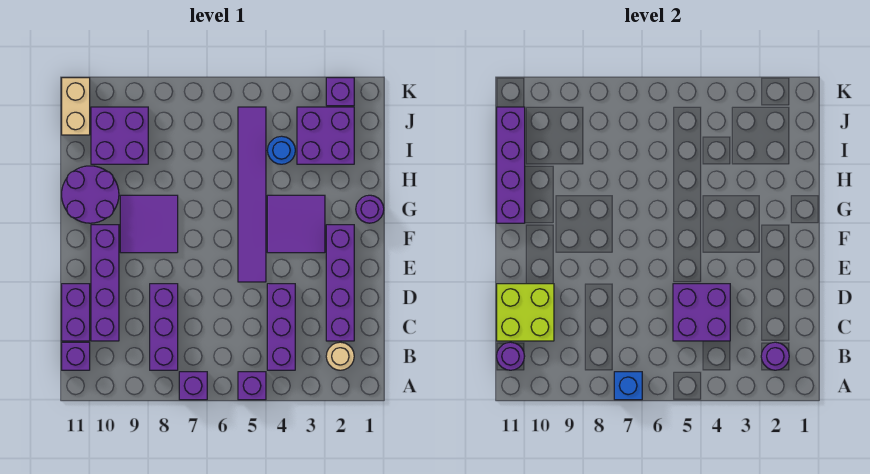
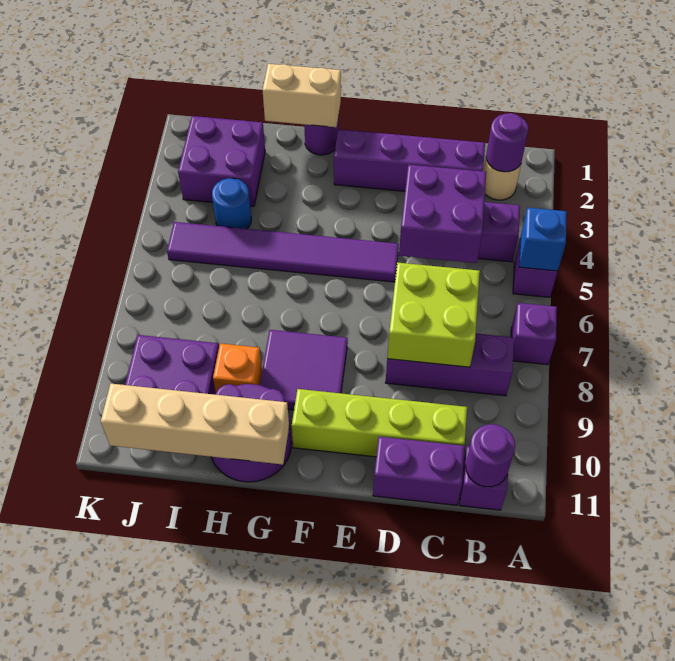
blue brick A7 level 2 -> blue brick A5 level 2
purple brick C10:F10 level 1 -> lime brick C10:F10 level 1
lime brick C10:D11 level 2 -> lime brick C7:D8 level 2
purple tile F3:G4 level 1 -> none
purple brick G11:J11 level 2 -> tan brick G11:J11 level 2
none -> orange brick H9 level 1
tan brick J11:K11 level 1 -> tan brick G1:H1 level 2
purple brick K2 level 1 -> none

